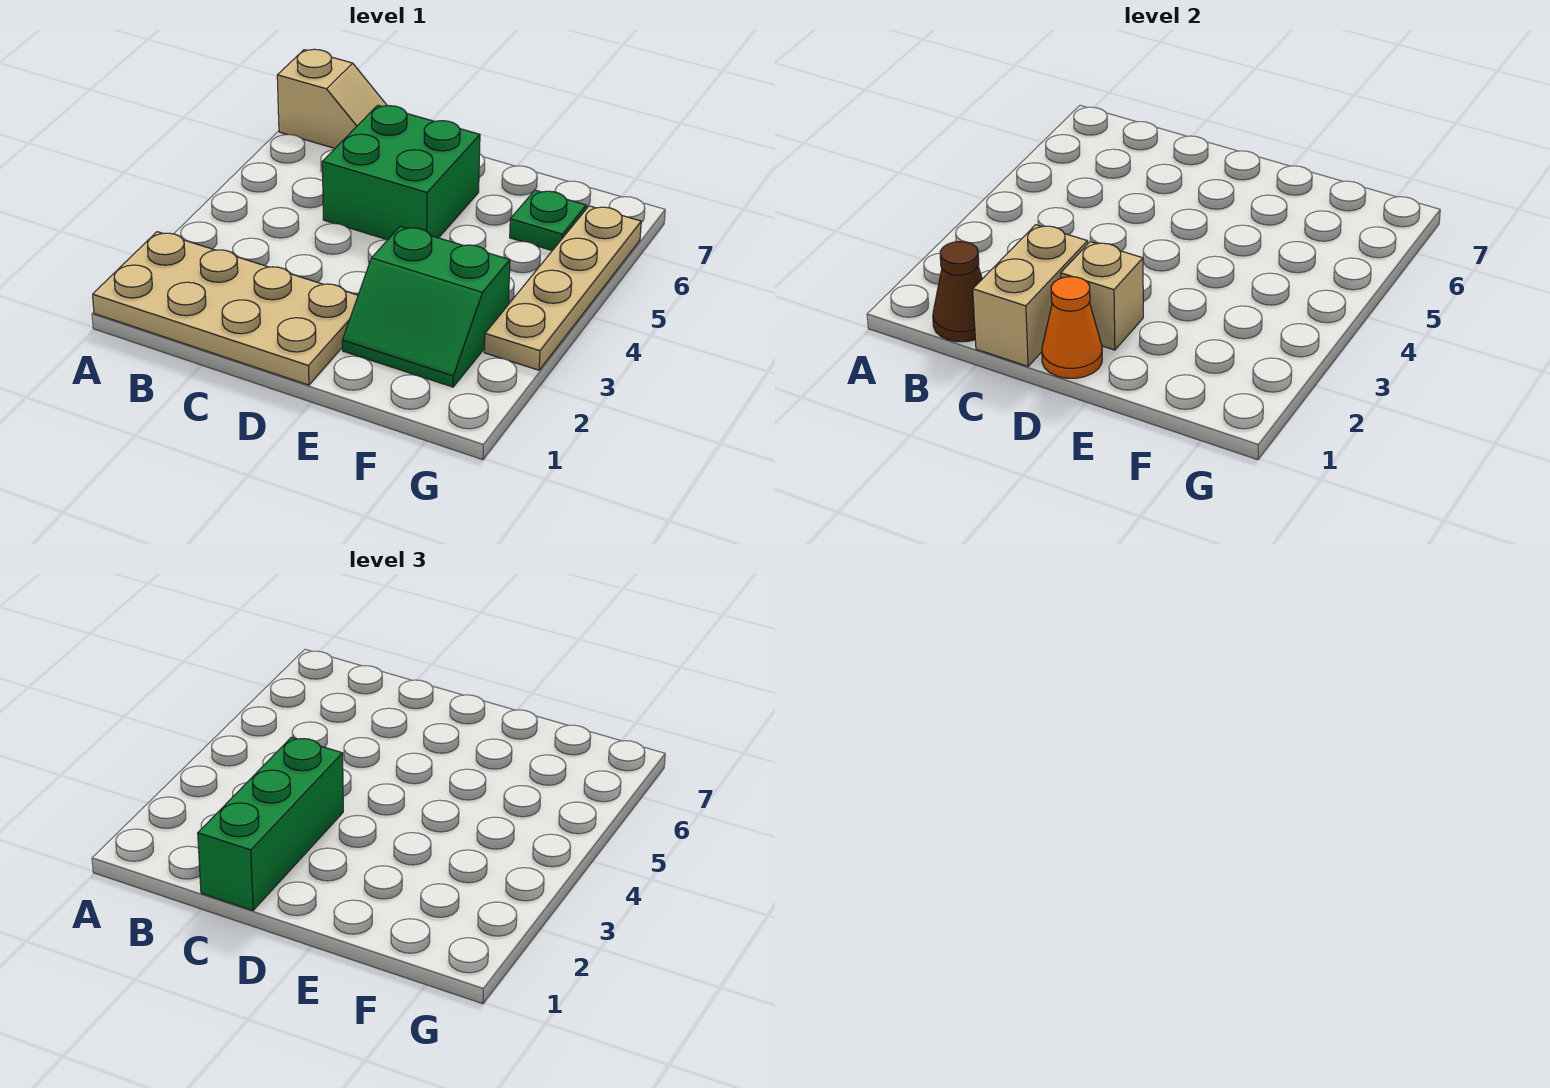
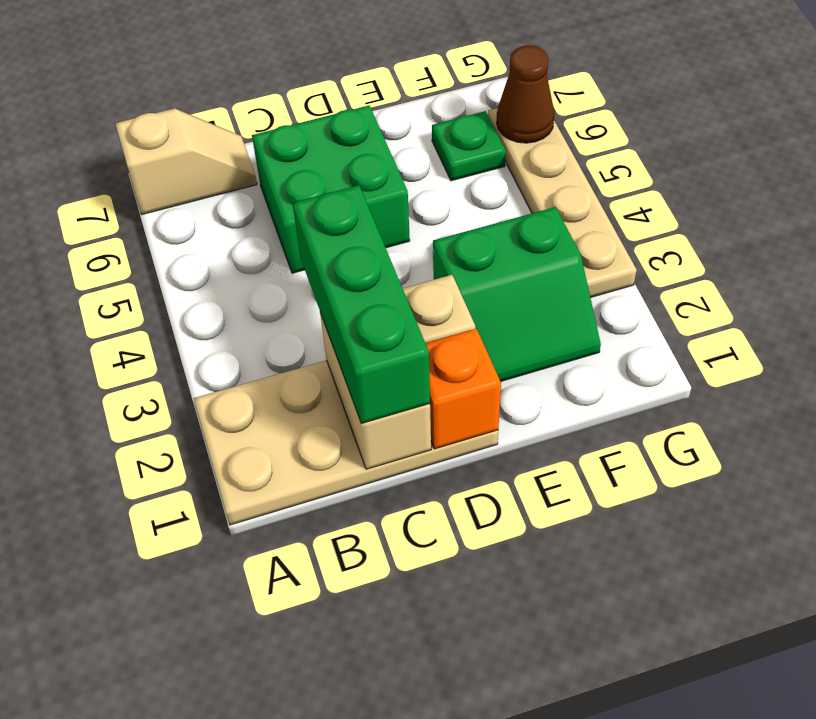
brown cone B1 level 2 -> brown cone G6 level 2
orange cone D1 level 2 -> orange brick D1 level 2

